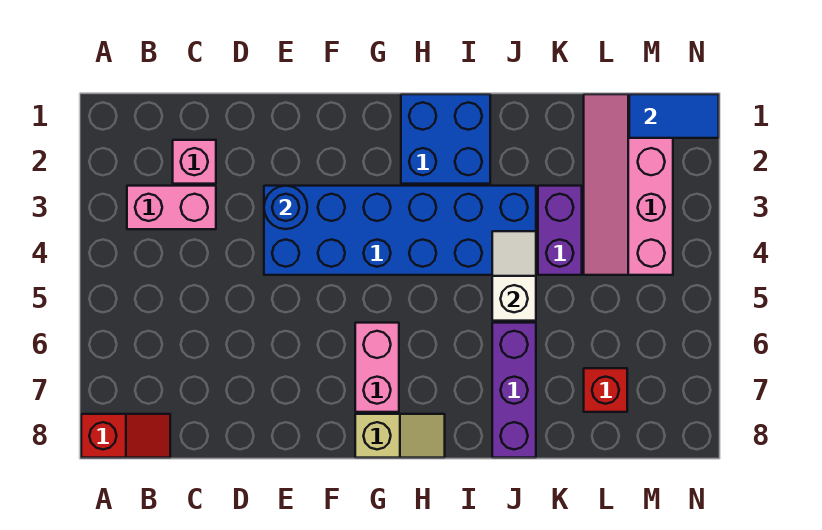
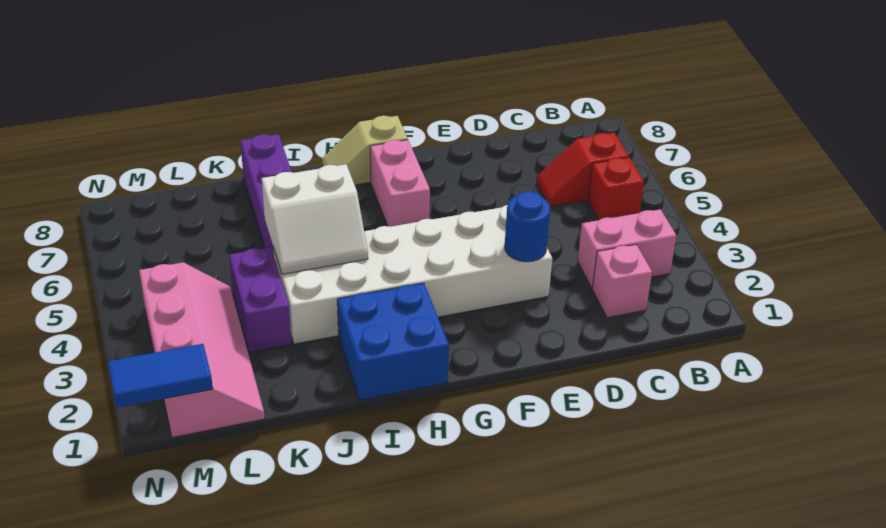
red slope A8:B8 level 1 top A -> red slope B6:C6 level 1 top B
blue brick E3:J4 level 1 -> white brick E3:J4 level 1
white slope J4:J5 level 2 top 5 -> white slope I4:J5 level 2 top 5
red brick L7 level 1 -> red brick B5 level 1

